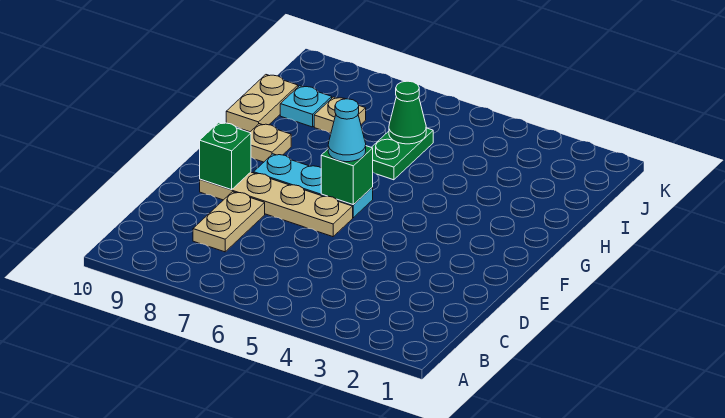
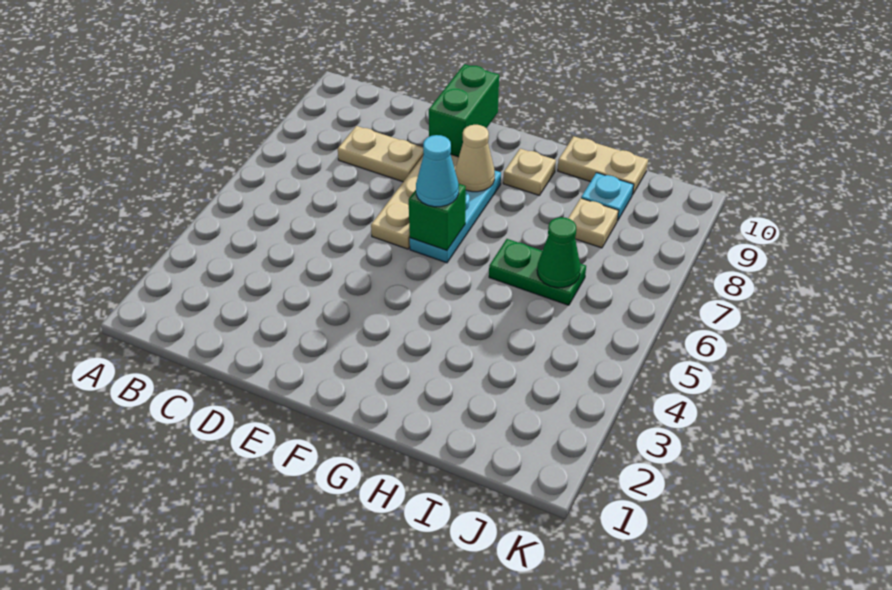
green brick E9 level 2 -> green brick E9:E10 level 2
none -> tan cone F8 level 2

